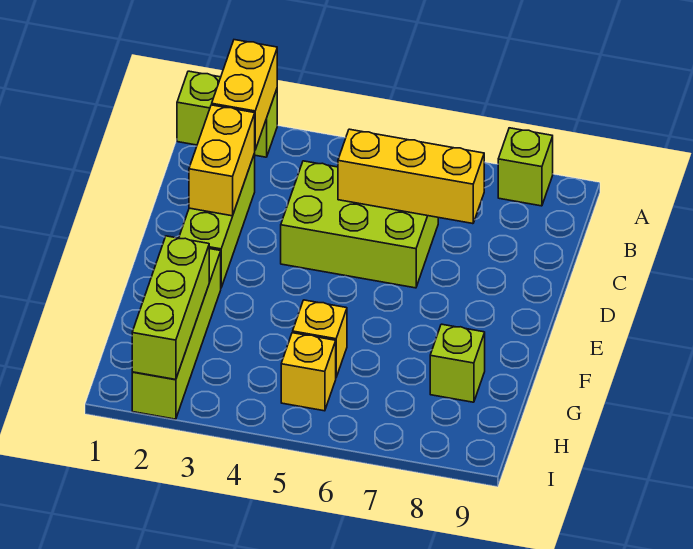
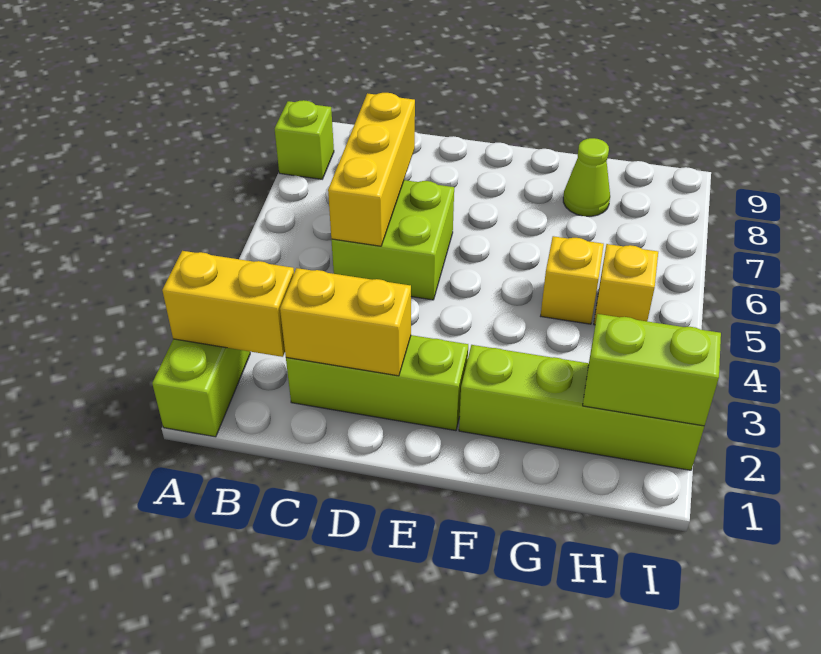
lime brick C4:D6 level 1 -> lime brick C5:D6 level 1
lime brick G2:I2 level 2 -> lime brick H2:I2 level 2
lime brick G8 level 1 -> lime cone G8 level 1

